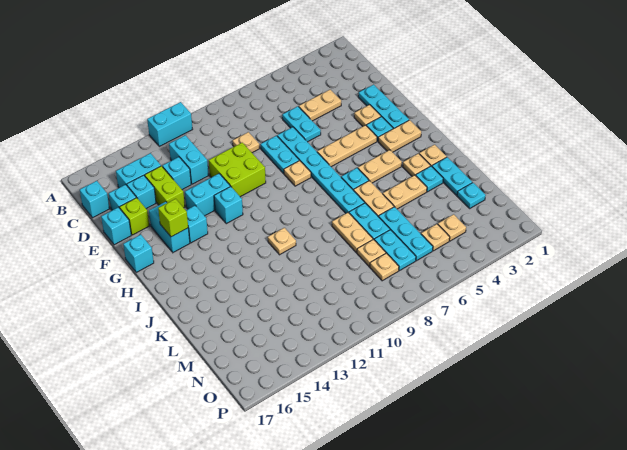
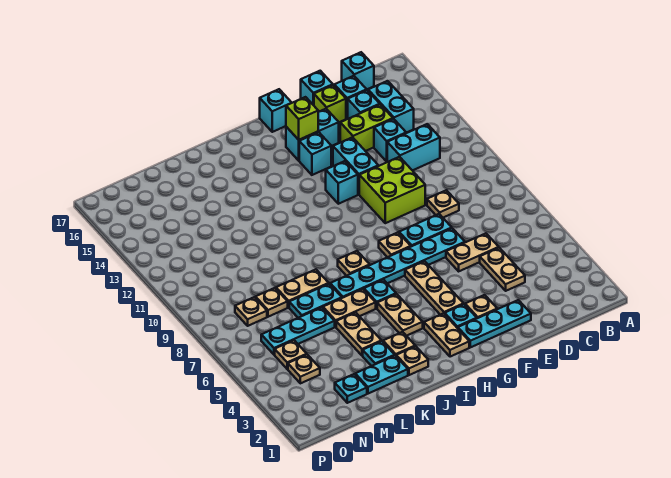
cyan brick A11:A12 level 1 -> none
cyan plate D6:E6 level 1 -> tan plate D6:E6 level 1
tan plate J11 level 1 -> tan plate I8 level 1
cyan plate M7:N7 level 1 -> none

